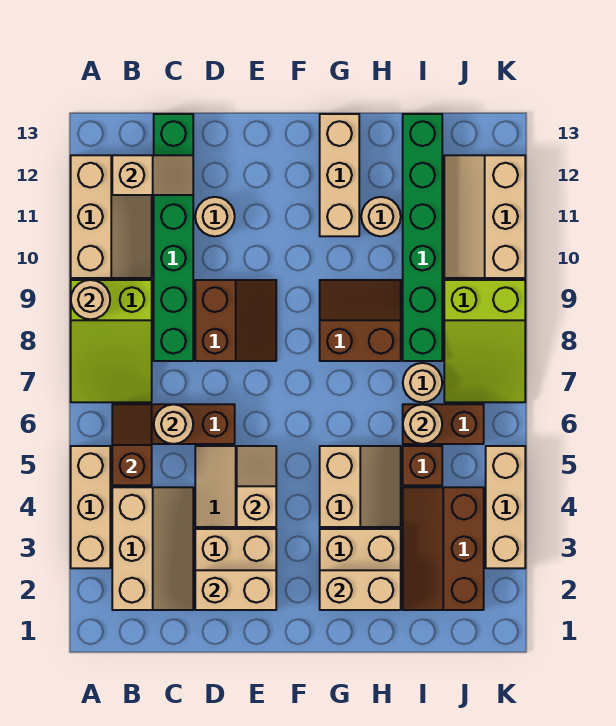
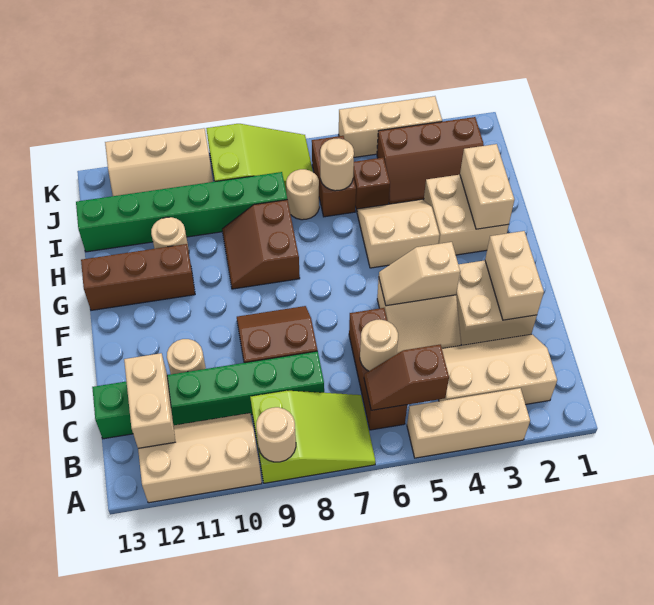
tan slope B12:C12 level 2 top B -> tan brick B12:C12 level 2
tan brick G11:G13 level 1 -> brown brick G11:G13 level 1

